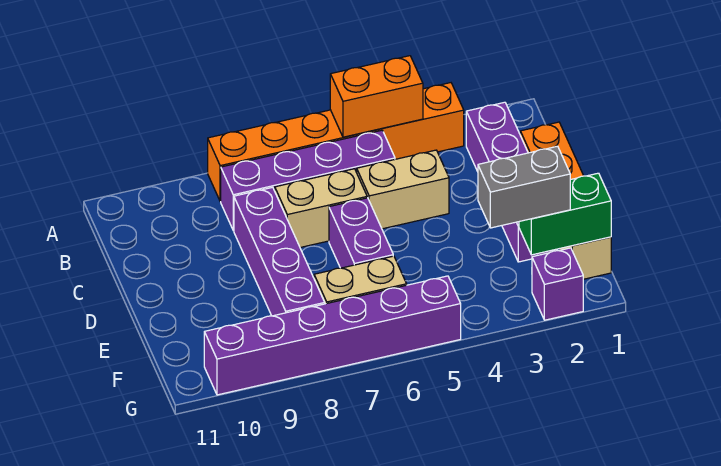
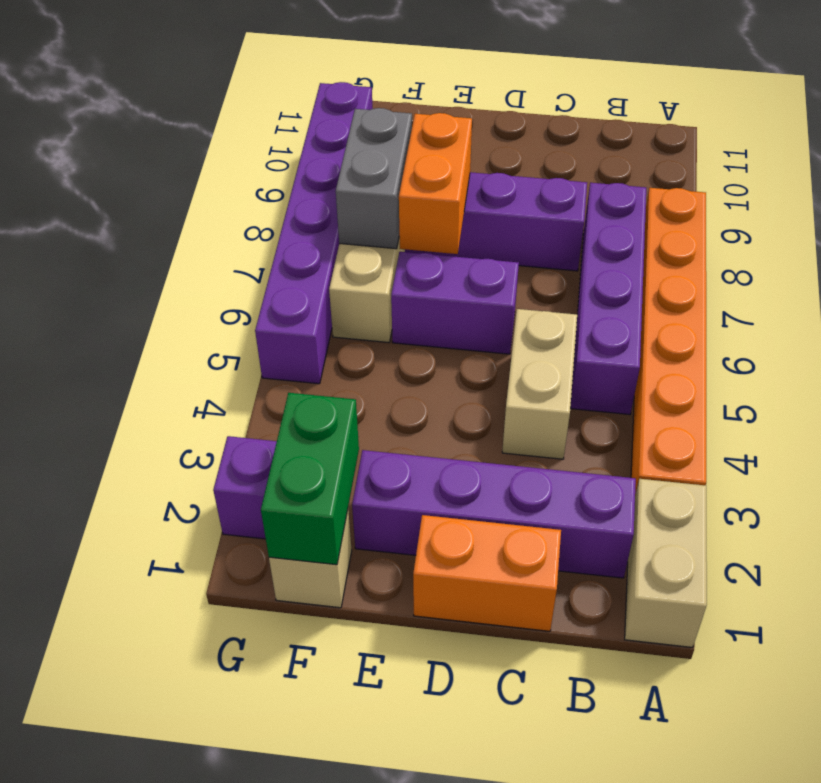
orange brick A4:A5 level 2 -> orange brick E7:E8 level 2
tan brick C6:C7 level 1 -> tan brick A1:A2 level 1
grey brick F2:F3 level 3 -> grey brick F7:F8 level 2

